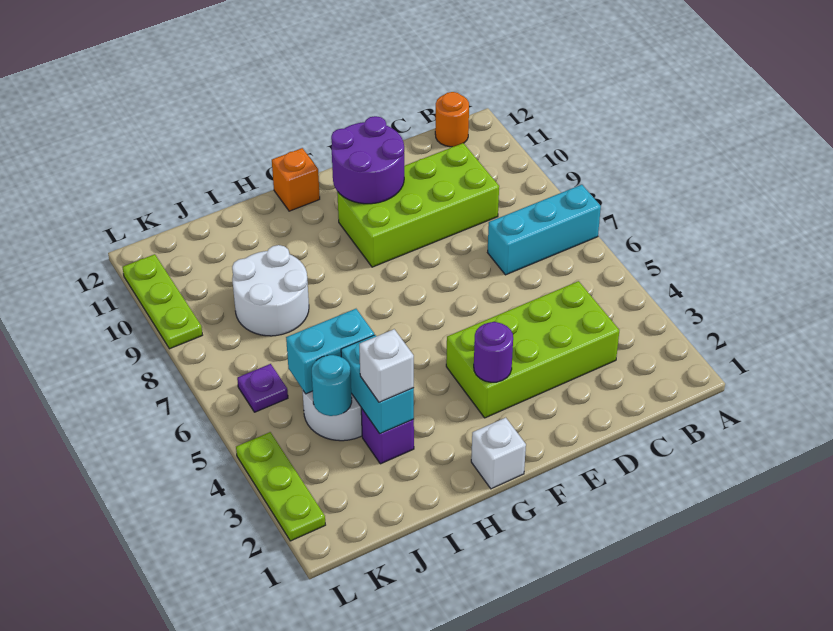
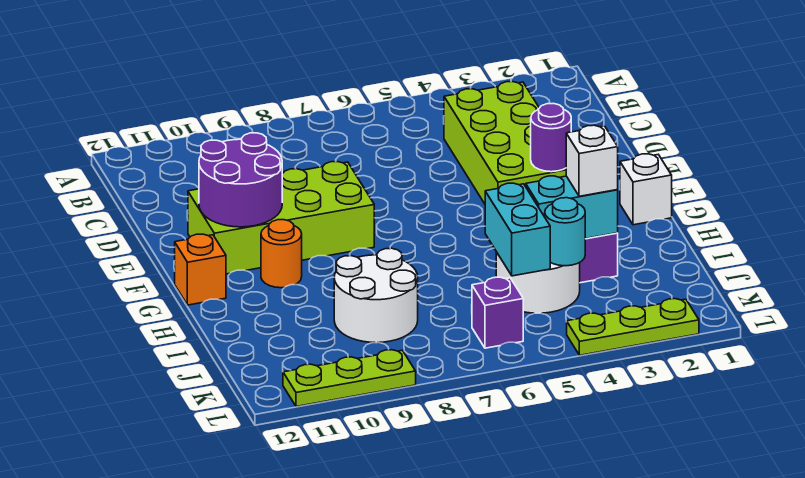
cyan brick A7:C7 level 1 -> none
orange round brick B12 level 1 -> orange round brick G10 level 1
lime brick C9:F10 level 1 -> lime brick E8:F11 level 1
purple plate K6 level 1 -> purple brick K6 level 1

